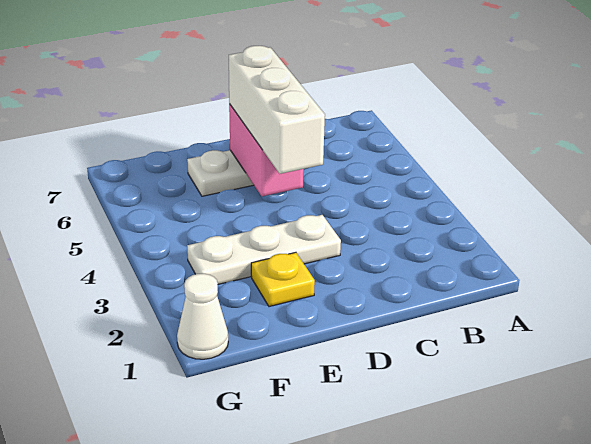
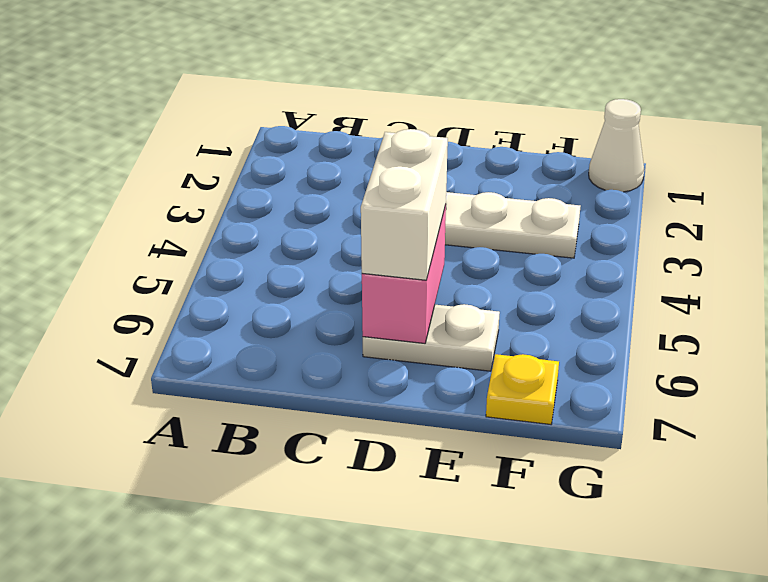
white brick D4:D6 level 3 -> white brick D5:D6 level 3
yellow plate E2 level 1 -> yellow plate F7 level 1

